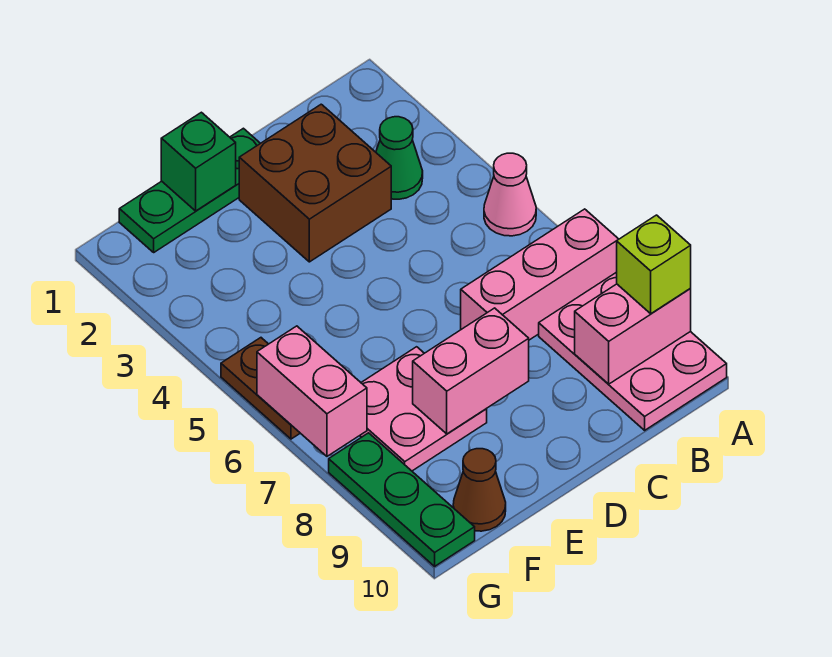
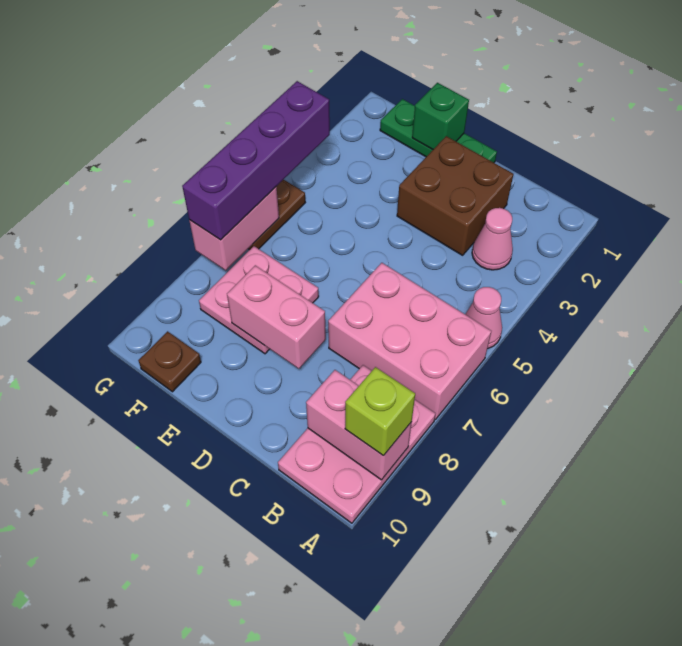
pink brick A7:C7 level 1 -> pink brick A6:C7 level 1
green cone B3 level 1 -> pink cone B3 level 1
brown cone F10 level 1 -> brown plate F10 level 1
none -> purple brick G4:G7 level 3
green plate G8:G10 level 1 -> none

